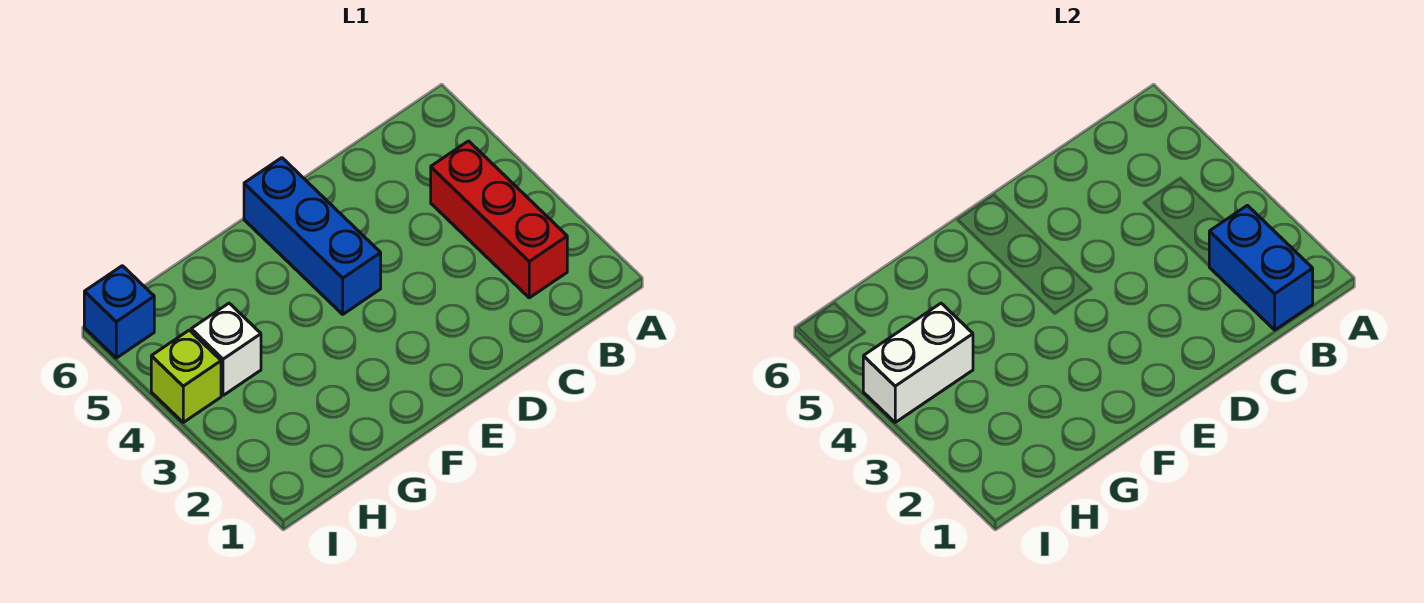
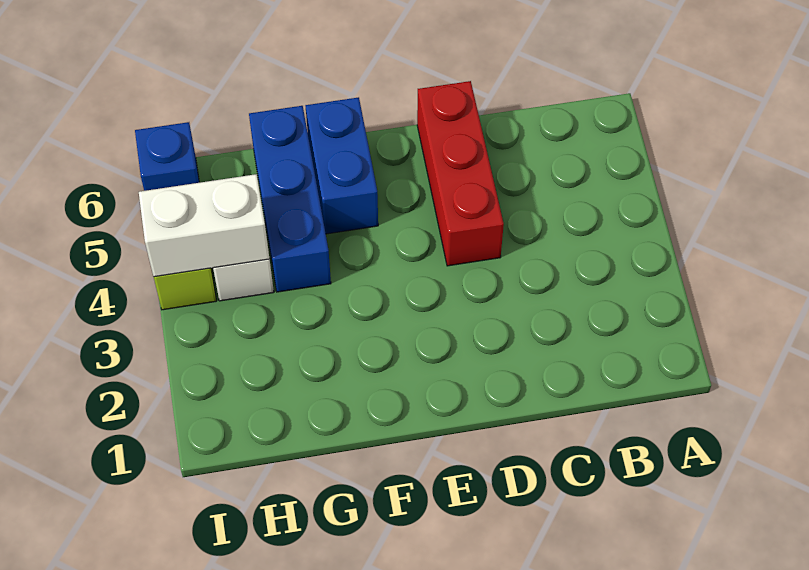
blue brick B1:B2 level 2 -> blue brick F5:F6 level 1
red brick B2:B4 level 1 -> red brick D4:D6 level 1
blue brick E4:E6 level 1 -> blue brick G4:G6 level 1

